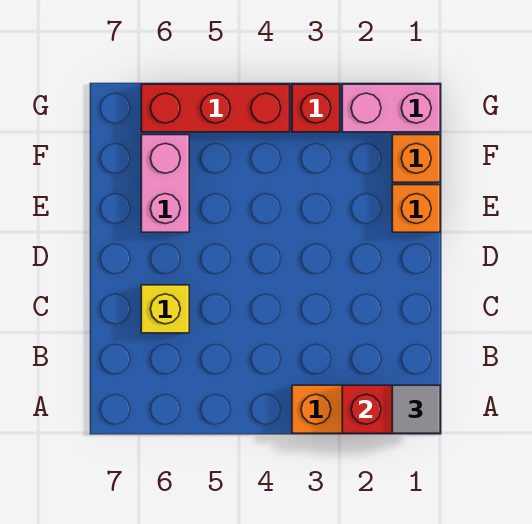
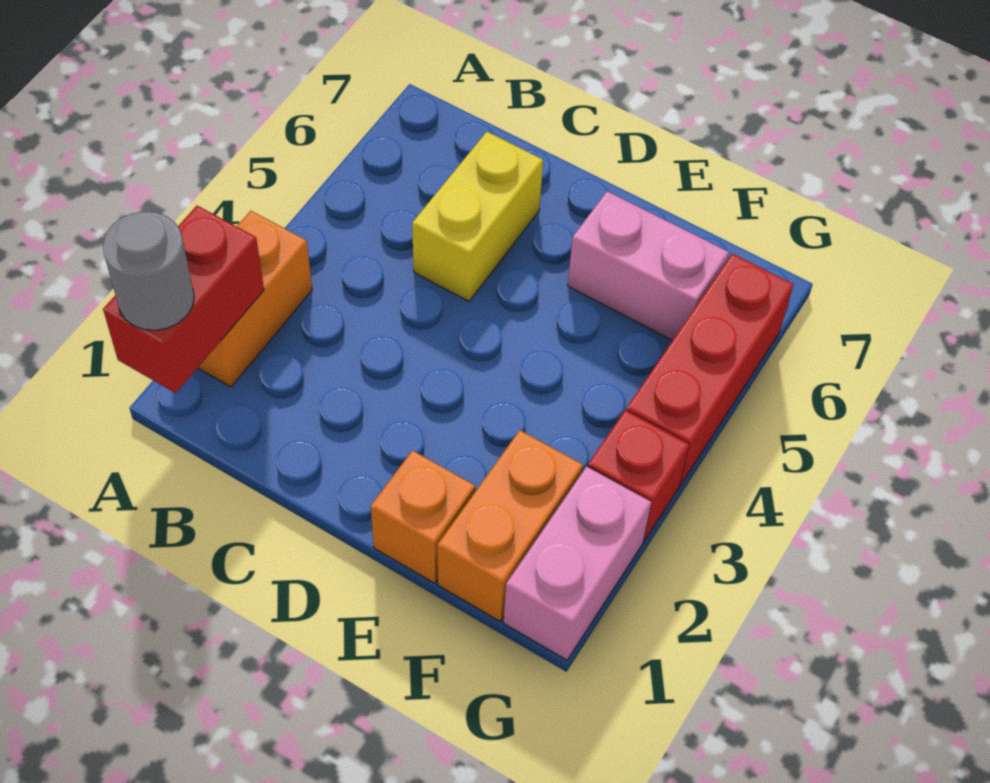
grey tile A1 level 3 -> grey round brick A1 level 3
yellow brick C6 level 1 -> yellow brick C5:C6 level 1
orange brick F1 level 1 -> orange brick F1:F2 level 1

